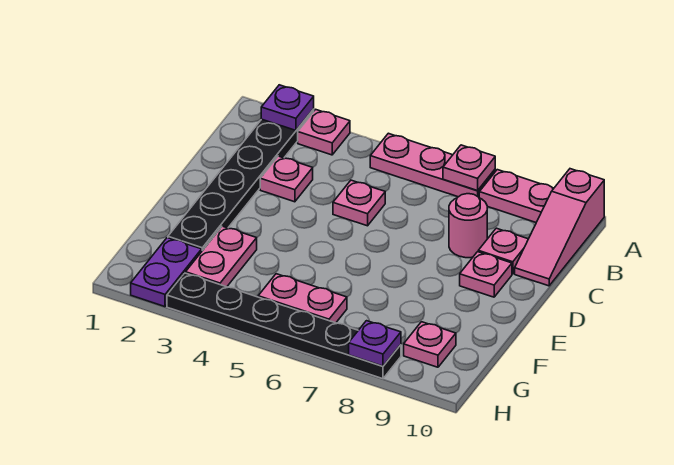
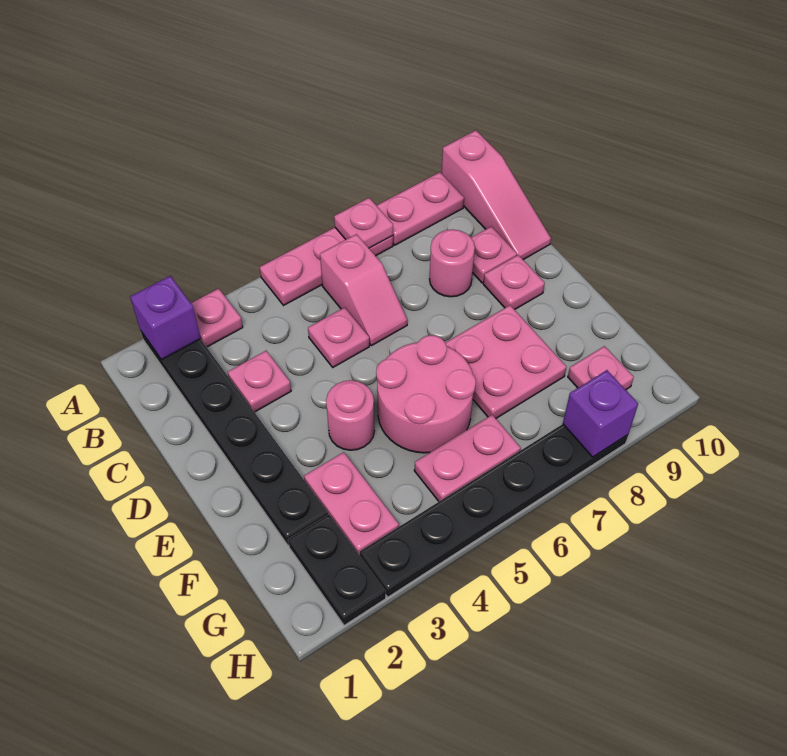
purple plate A2 level 2 -> purple brick A2 level 2
none -> pink slope B6:C6 level 1 top B
none -> pink round brick E4 level 1
none -> pink round brick E5:F6 level 1
none -> pink plate E7:F8 level 1
purple plate G2:H2 level 1 -> black plate G2:H2 level 1
purple plate H8 level 2 -> purple brick H8 level 2

